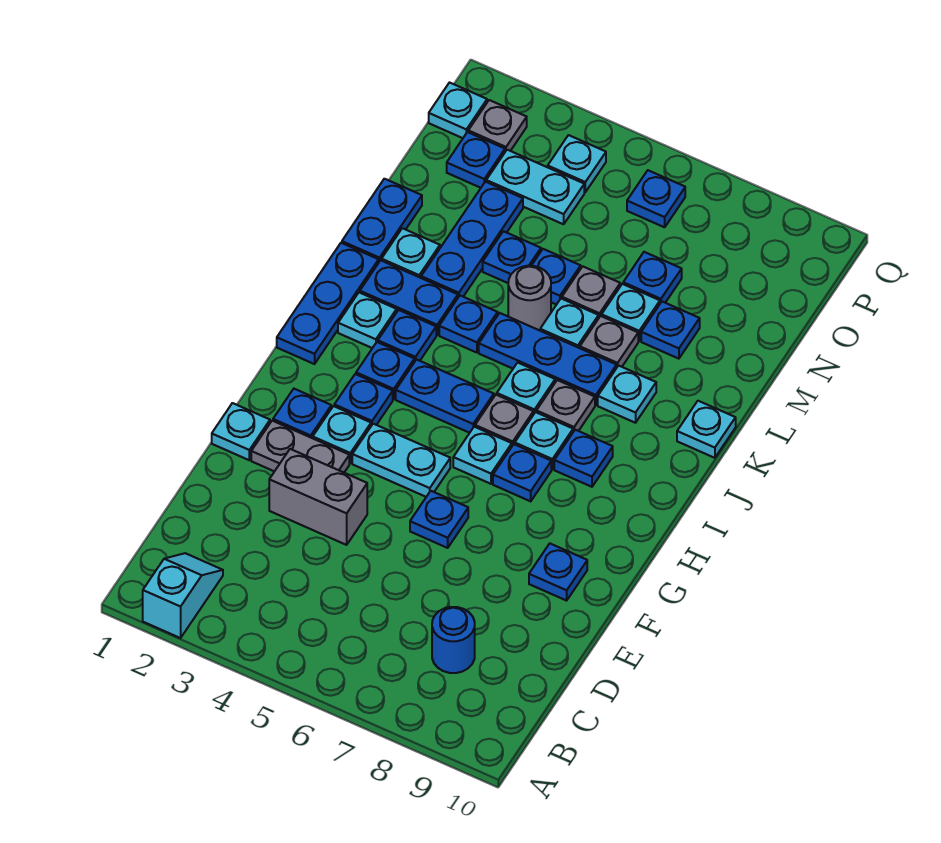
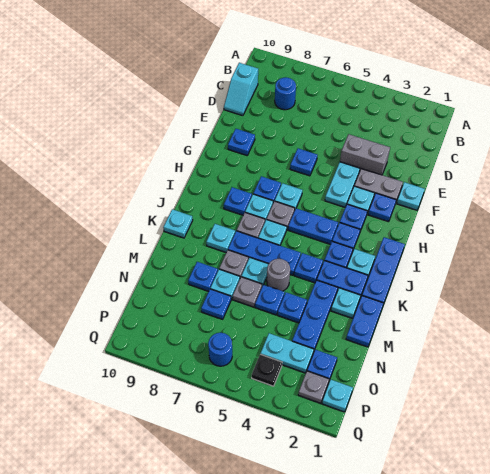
cyan slope A2:B2 level 1 top A -> cyan slope C10:D10 level 1 top C
cyan plate G4:G5 level 1 -> cyan plate F4:G4 level 1
cyan plate P4 level 1 -> black plate P4 level 1
blue plate P6 level 1 -> blue round brick P6 level 1

